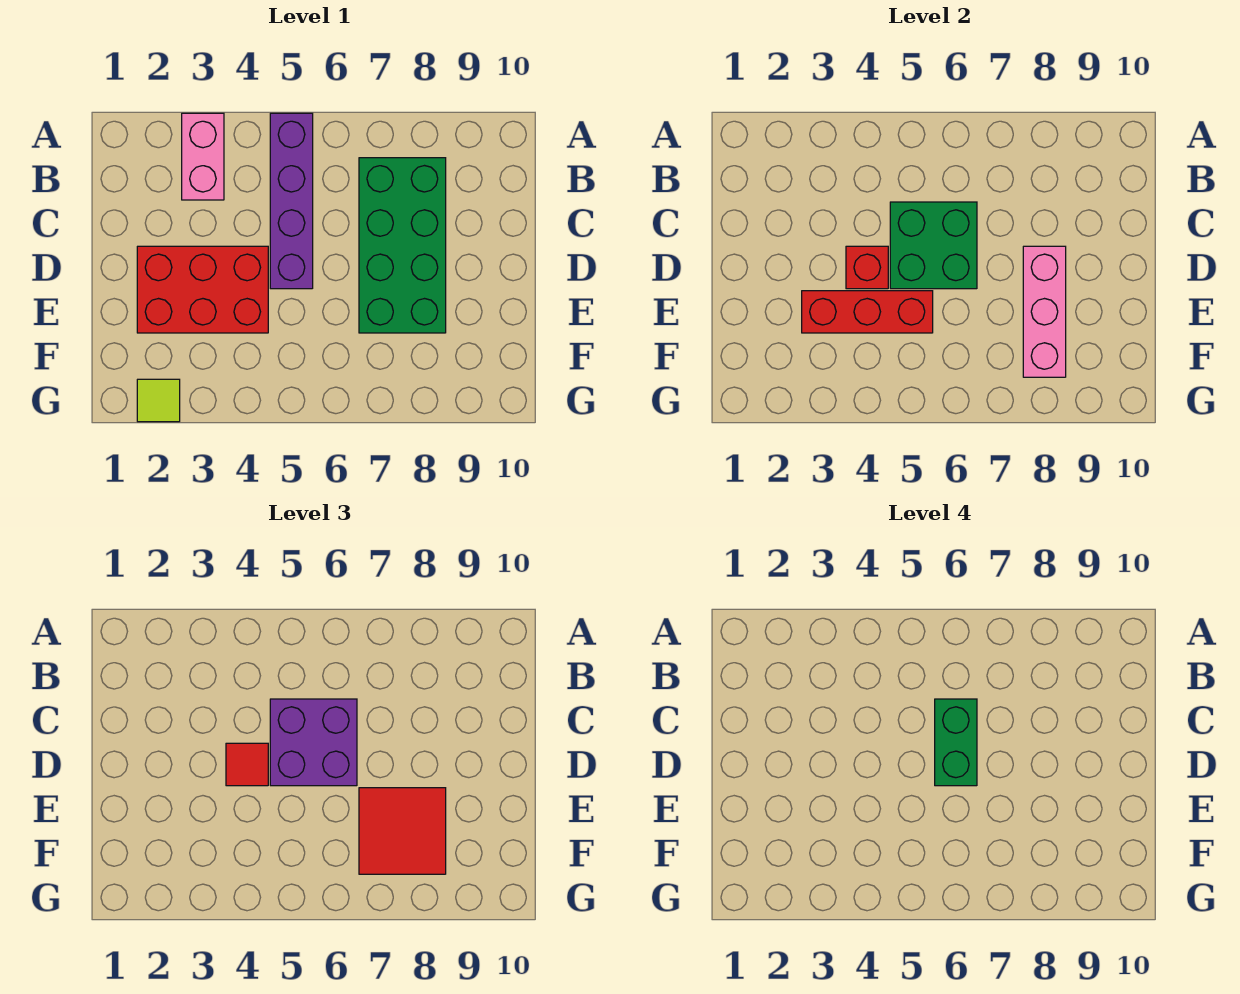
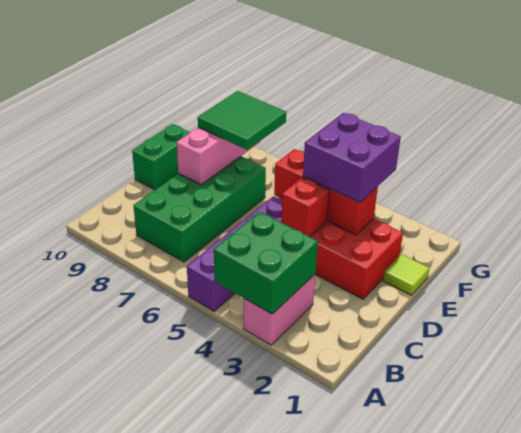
green brick C5:D6 level 2 -> green brick A3:B4 level 2
purple brick C5:D6 level 3 -> purple brick E3:F4 level 3
green brick C6:D6 level 4 -> green brick D10:E10 level 1
red tile D4 level 3 -> none
red tile E7:F8 level 3 -> green tile E7:F8 level 3
lime tile G2 level 1 -> lime tile E1 level 1

